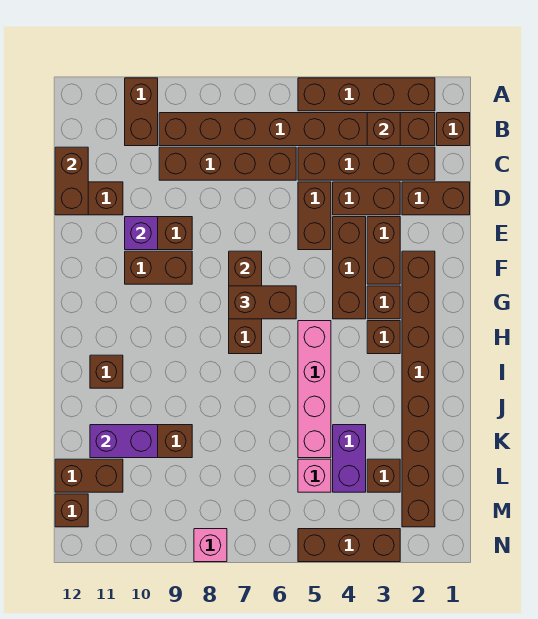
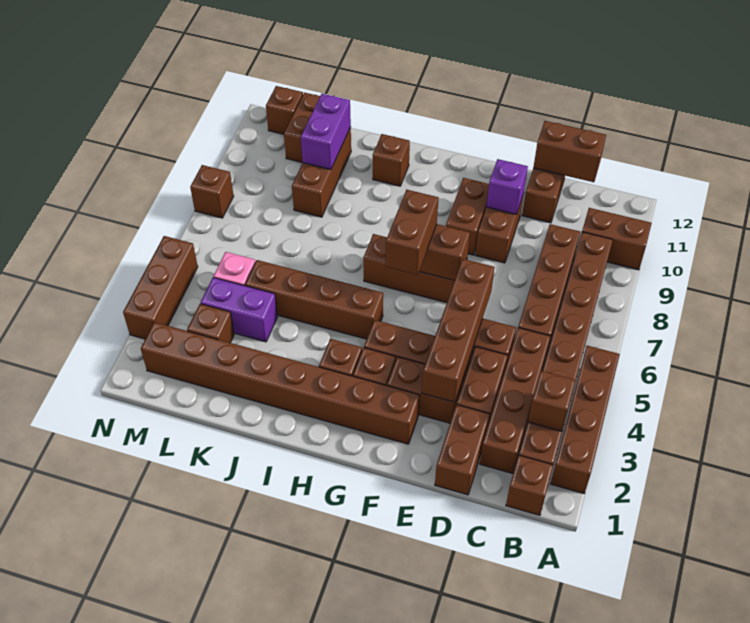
none -> brown brick E3:E6 level 2
pink brick H5:K5 level 1 -> brown brick H5:K5 level 1
pink brick N8 level 1 -> brown brick N8 level 1

